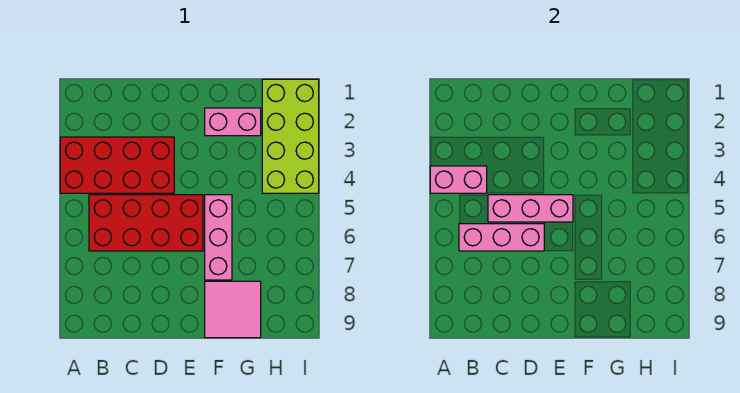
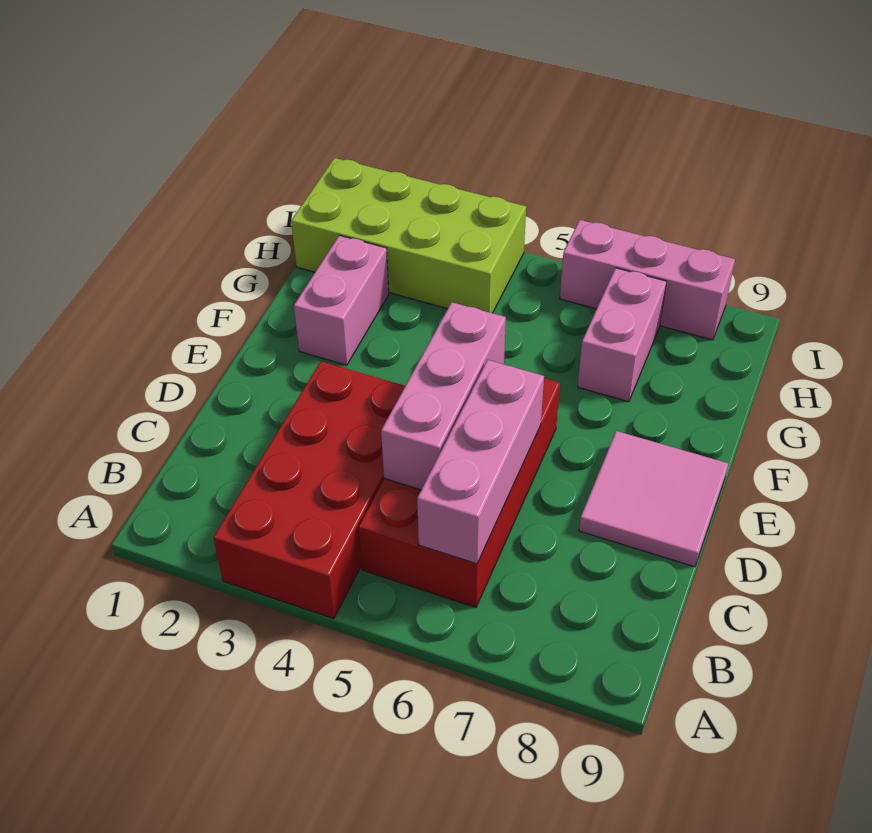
pink brick A4:B4 level 2 -> pink brick G7:H7 level 1
pink brick F5:F7 level 1 -> pink brick I6:I8 level 1
pink tile F8:G9 level 1 -> pink tile D8:E9 level 1

